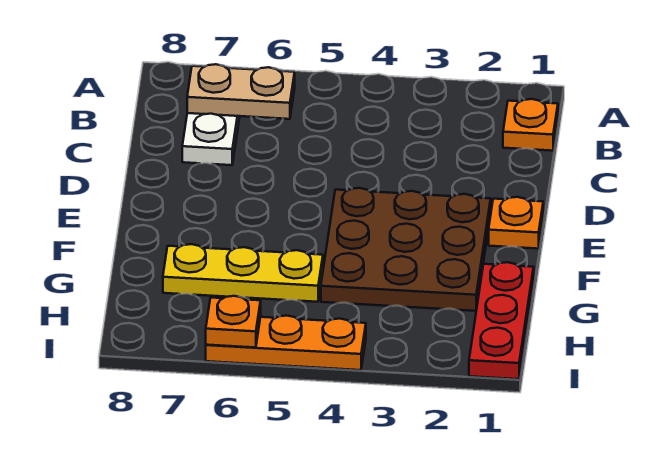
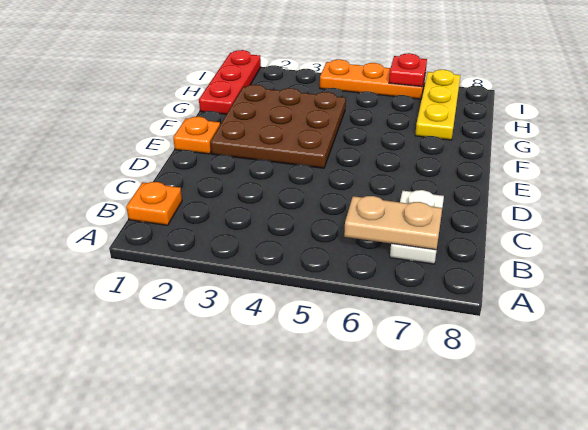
yellow plate G5:G7 level 1 -> yellow plate G7:I7 level 1
orange plate I6 level 2 -> red plate I6 level 2

